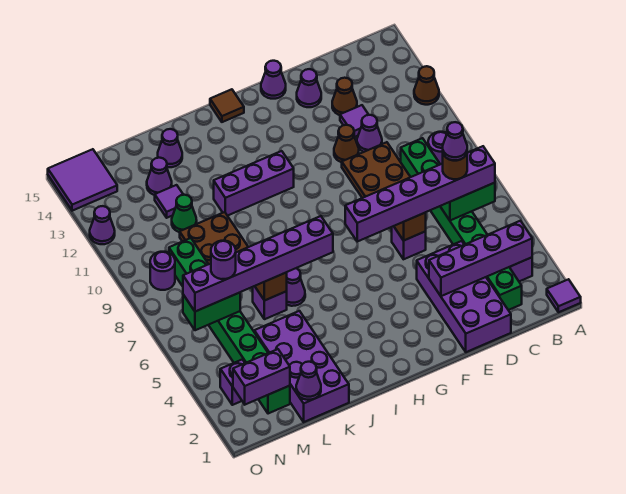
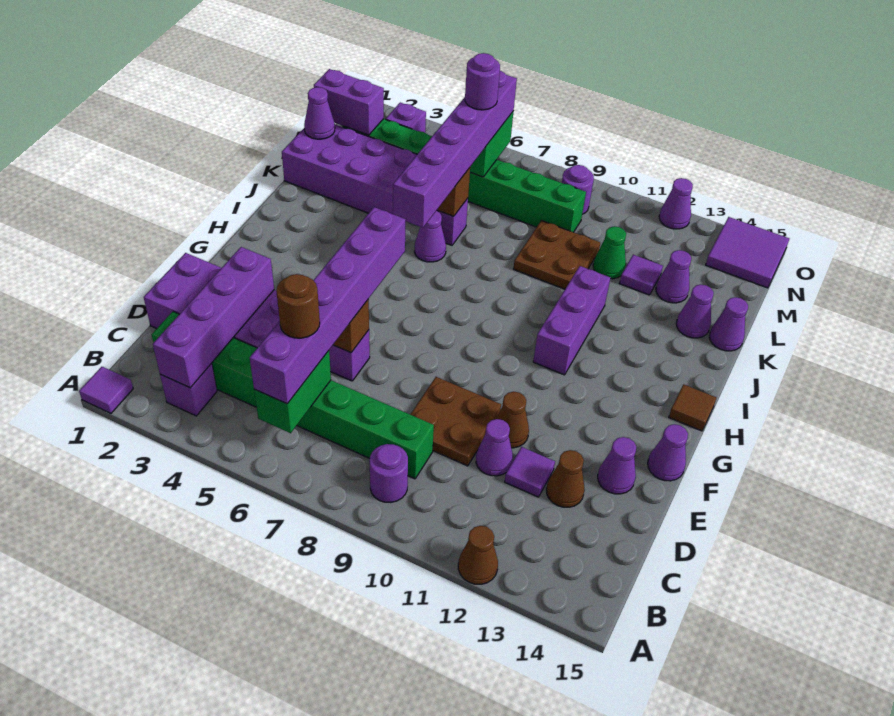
purple cone C6 level 5 -> purple cone K15 level 1
purple brick M2:N2 level 2 -> purple brick M1:M2 level 2

